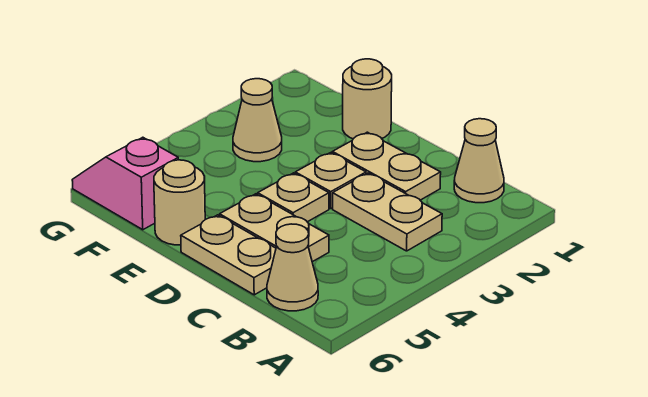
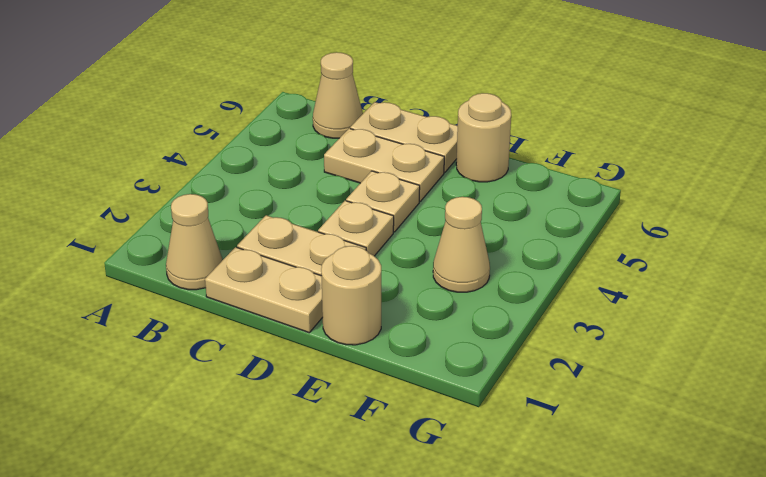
tan plate B3:C3 level 1 -> tan plate C1:D1 level 1
pink slope F6:G6 level 1 top F -> none

